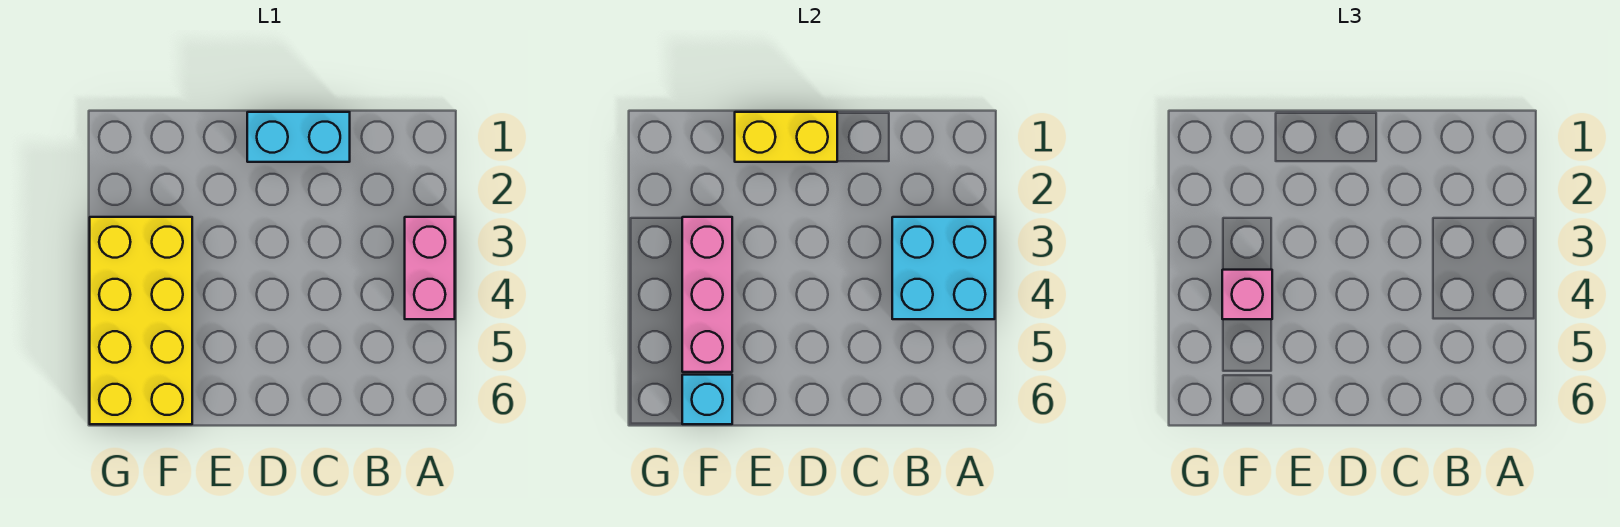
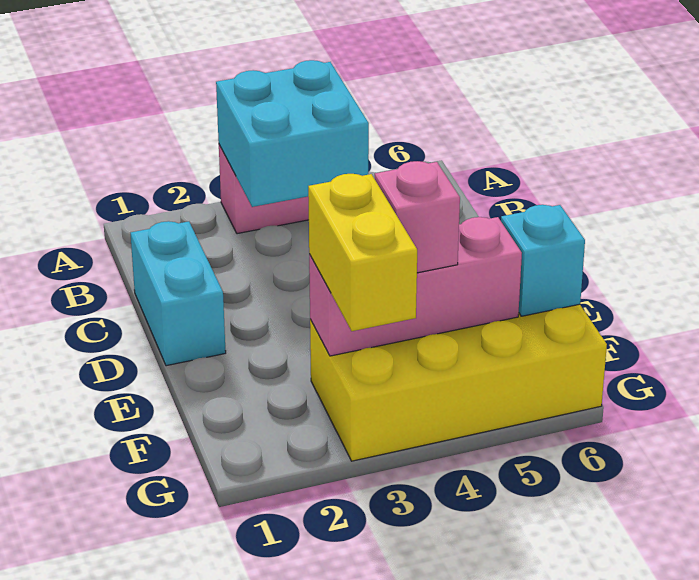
yellow brick D1:E1 level 2 -> yellow brick F3:G3 level 3

